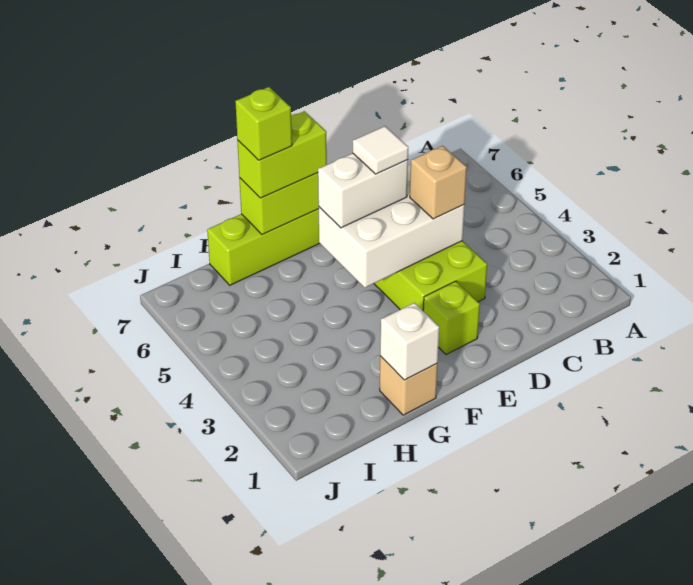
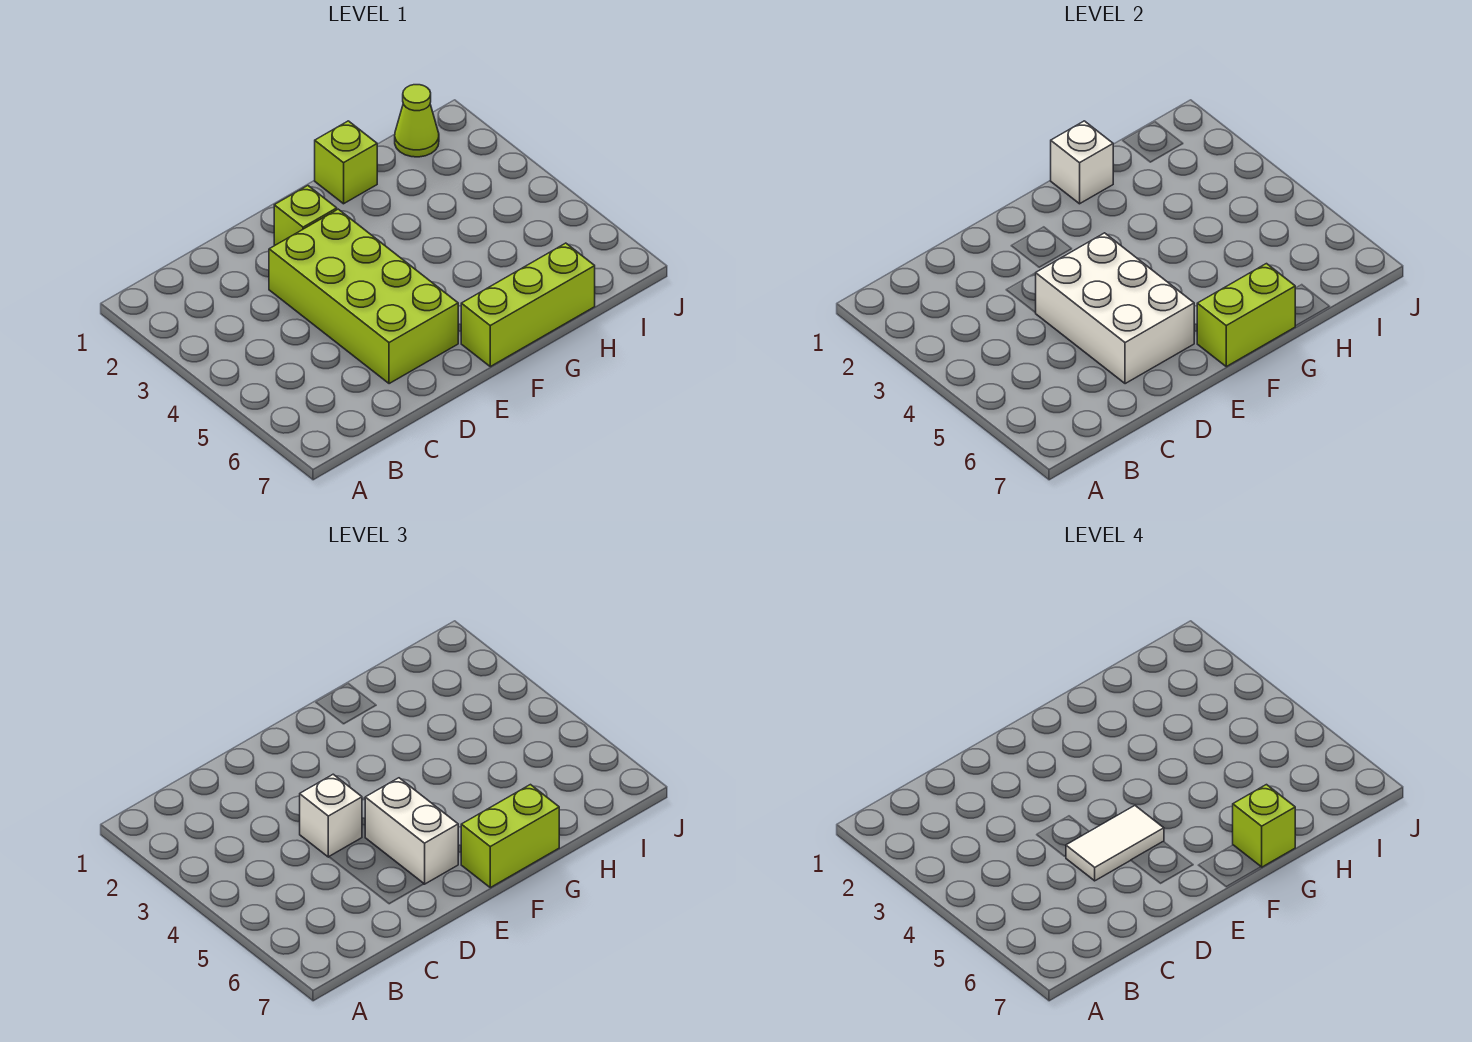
white brick D4:F5 level 2 -> white brick D4:E6 level 2
tan brick D4 level 3 -> white brick D4 level 3
white brick E5:F5 level 3 -> white brick E5:E6 level 3
white tile E5 level 4 -> white tile D5:E5 level 4
tan brick G1 level 1 -> lime brick G1 level 1
none -> lime cone I1 level 1

